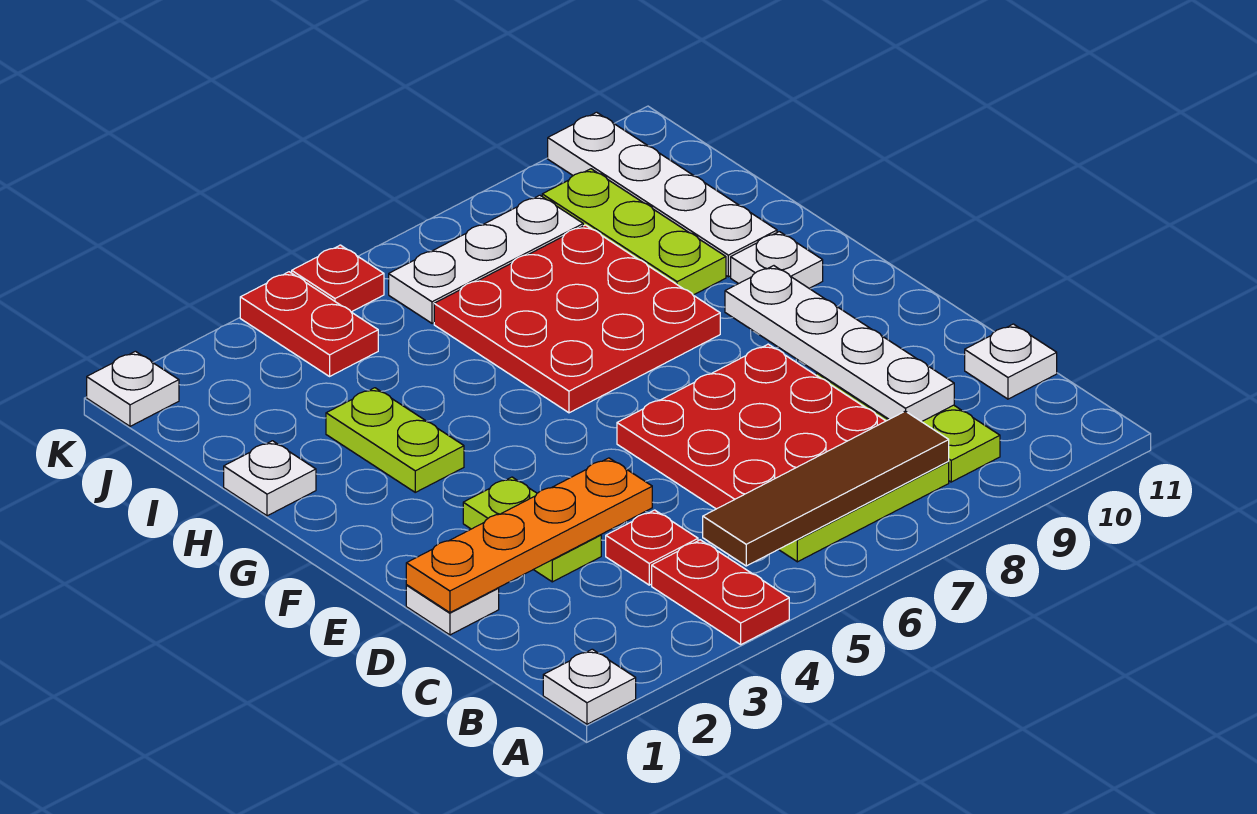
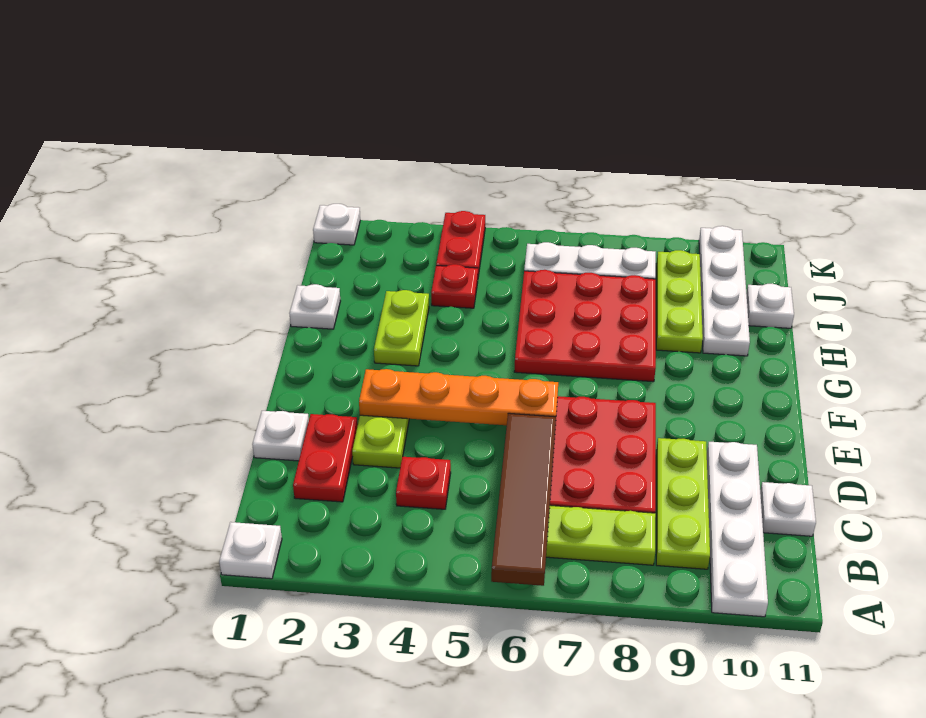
red plate A4:B4 level 1 -> red plate C2:D2 level 1
brown tile B5:B8 level 2 -> brown tile A6:D6 level 2
white plate C9:F9 level 2 -> white plate A10:D10 level 1
orange plate D1:D4 level 2 -> orange plate E3:E6 level 2
white plate G10 level 1 -> white plate I11 level 1
red plate K5 level 1 -> red plate I4 level 1

